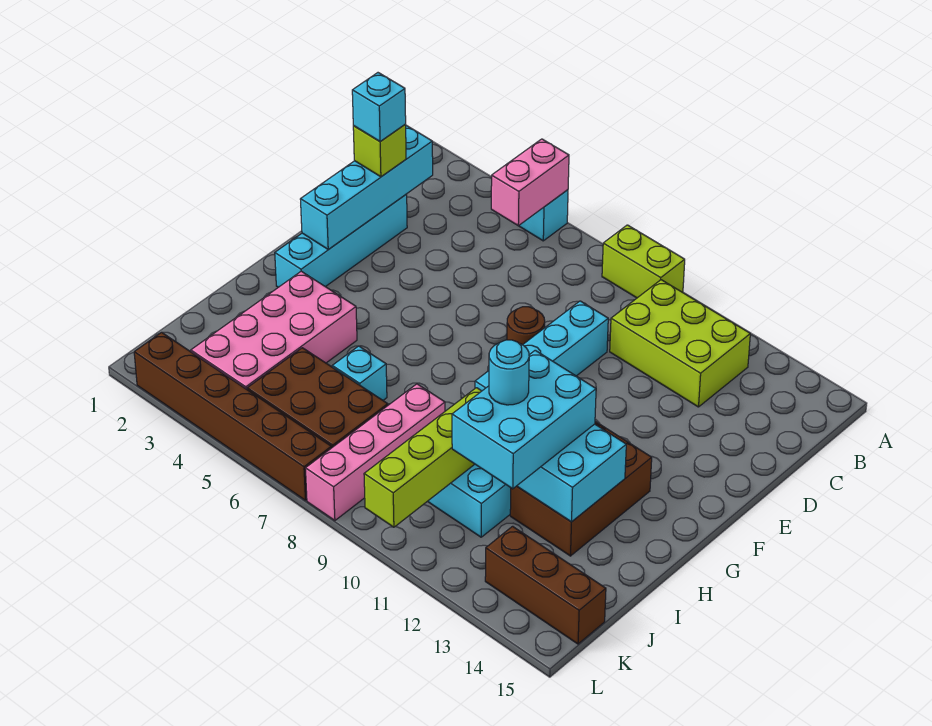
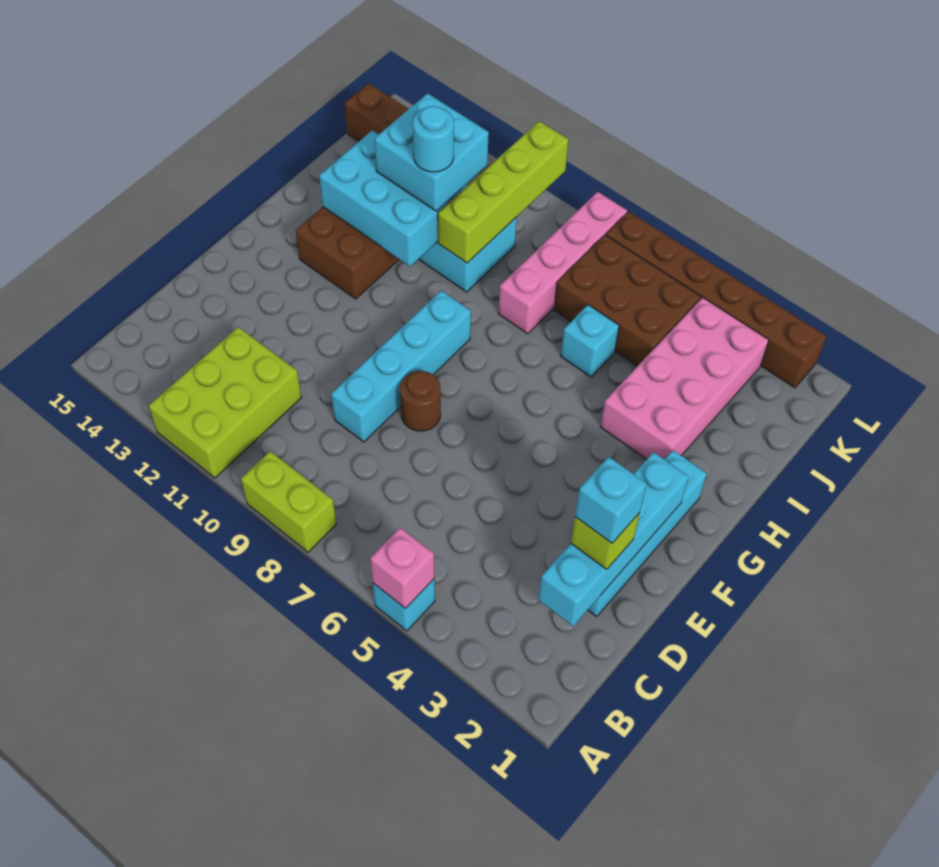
pink brick A5:B5 level 2 -> pink brick A5 level 2
lime brick B10:C12 level 1 -> lime brick A11:C12 level 1
cyan brick H11:J12 level 3 -> cyan brick I11:J12 level 3

